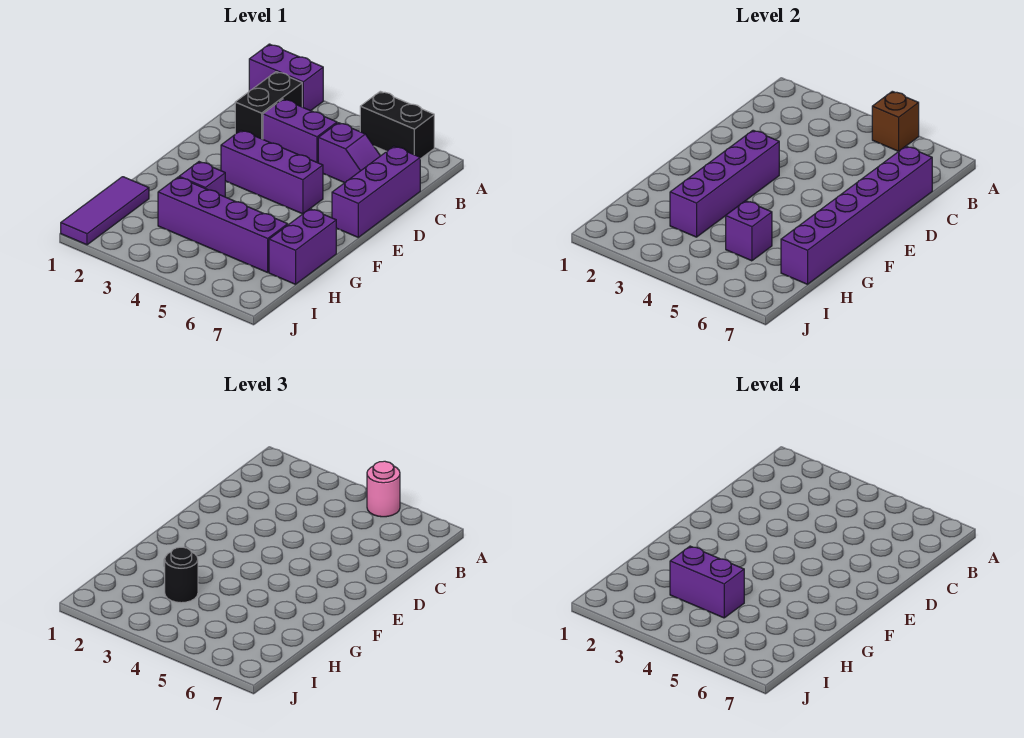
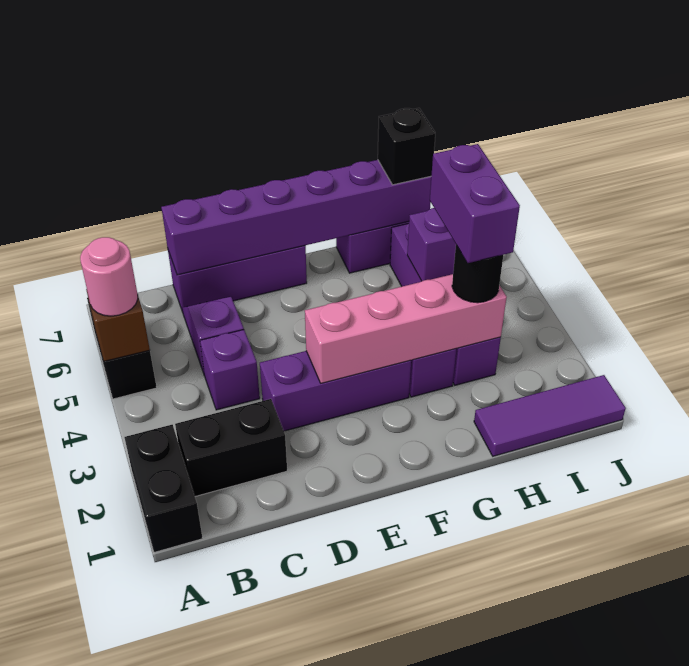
purple brick A1:A2 level 1 -> black brick A1:A2 level 1
purple brick C3:C4 level 1 -> purple brick C4 level 1
purple brick E3:E5 level 1 -> purple brick D3:F3 level 1
purple brick E3:H3 level 2 -> pink brick E3:H3 level 2
none -> black brick H7 level 3

